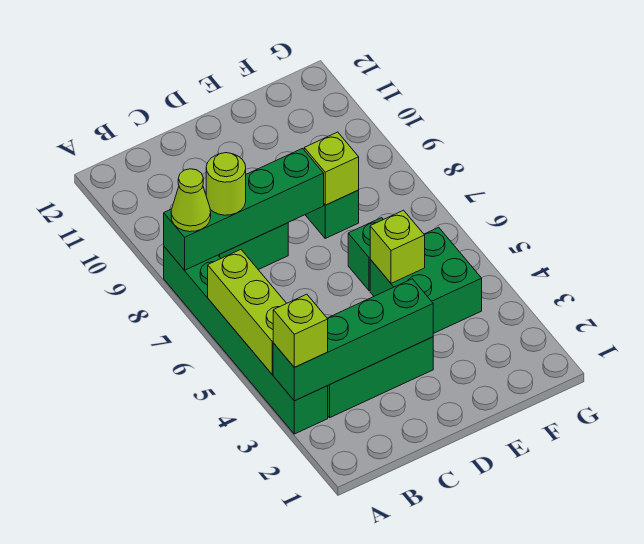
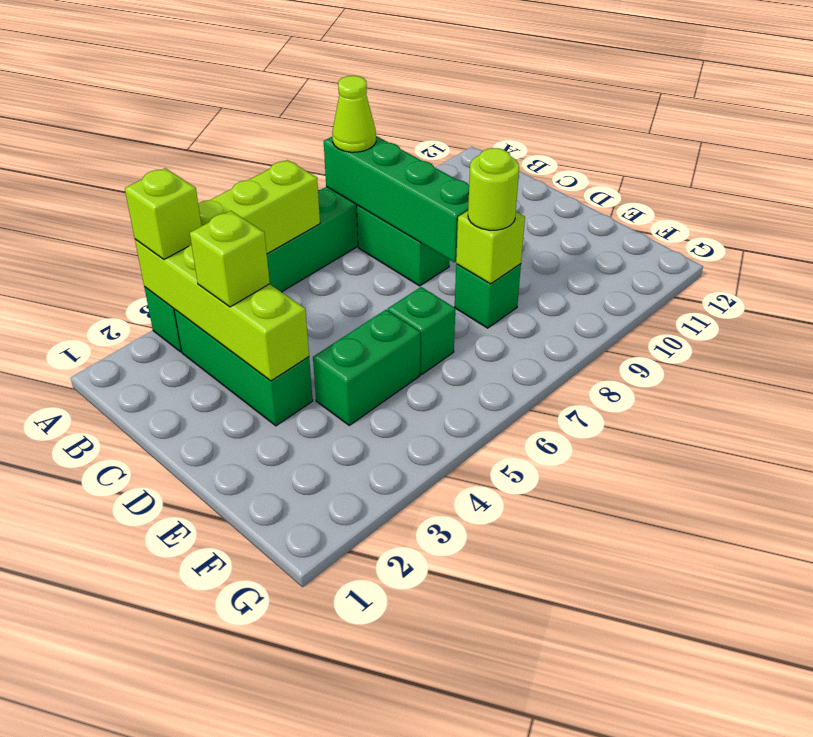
green brick A3:D3 level 2 -> lime brick A3:D3 level 2
lime round brick B8 level 3 -> lime round brick E8 level 3
green brick E4:F5 level 1 -> green brick E4:E5 level 1
lime brick E5 level 2 -> lime brick C3 level 3

